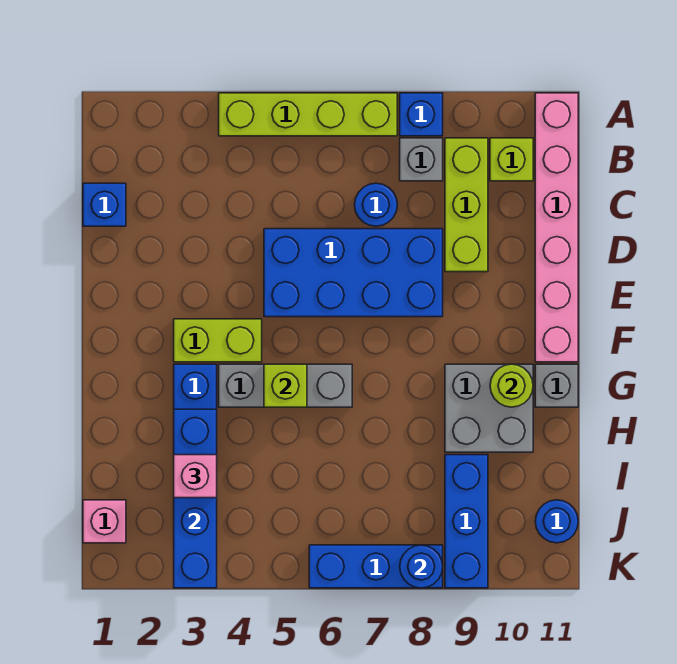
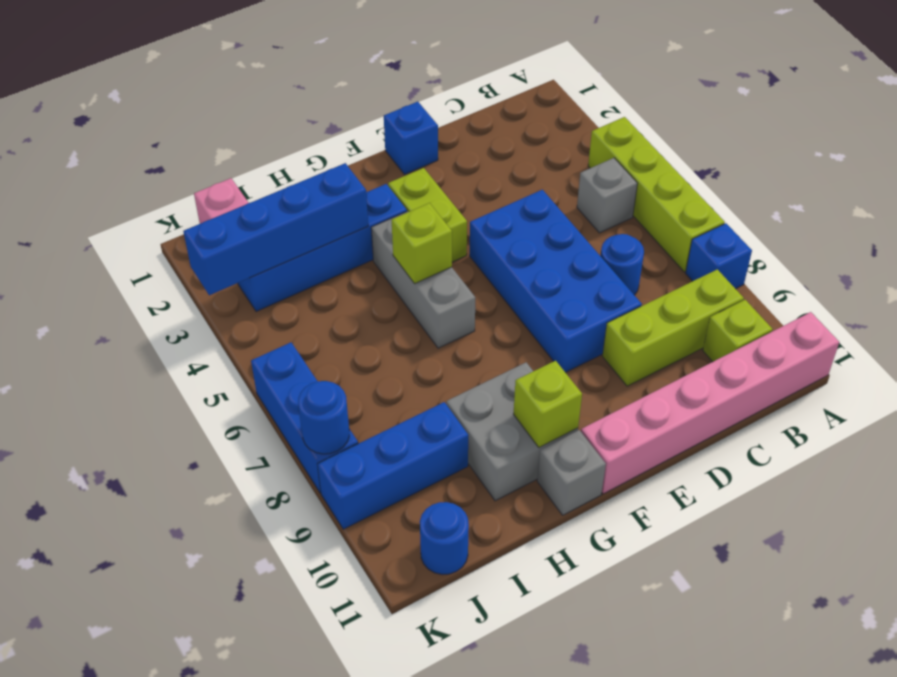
grey brick B8 level 1 -> grey brick B5 level 1
blue brick C1 level 1 -> blue brick E1 level 1
lime round brick G10 level 2 -> lime brick G10 level 2
pink brick I3 level 3 -> none

